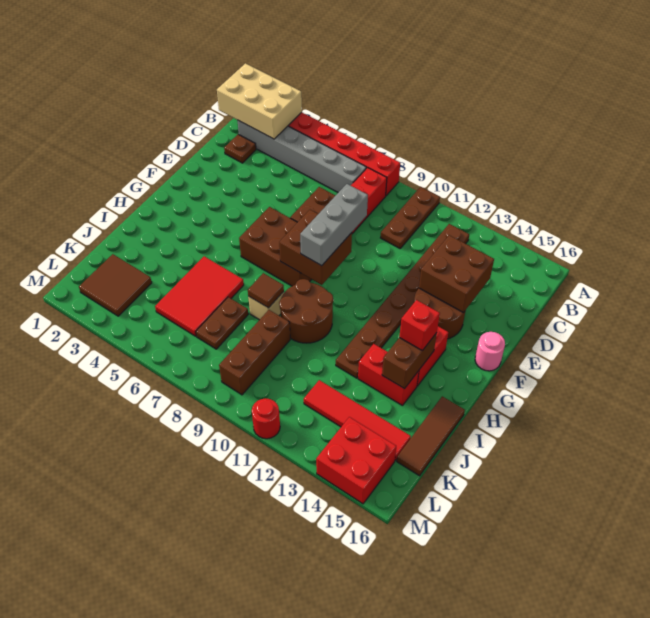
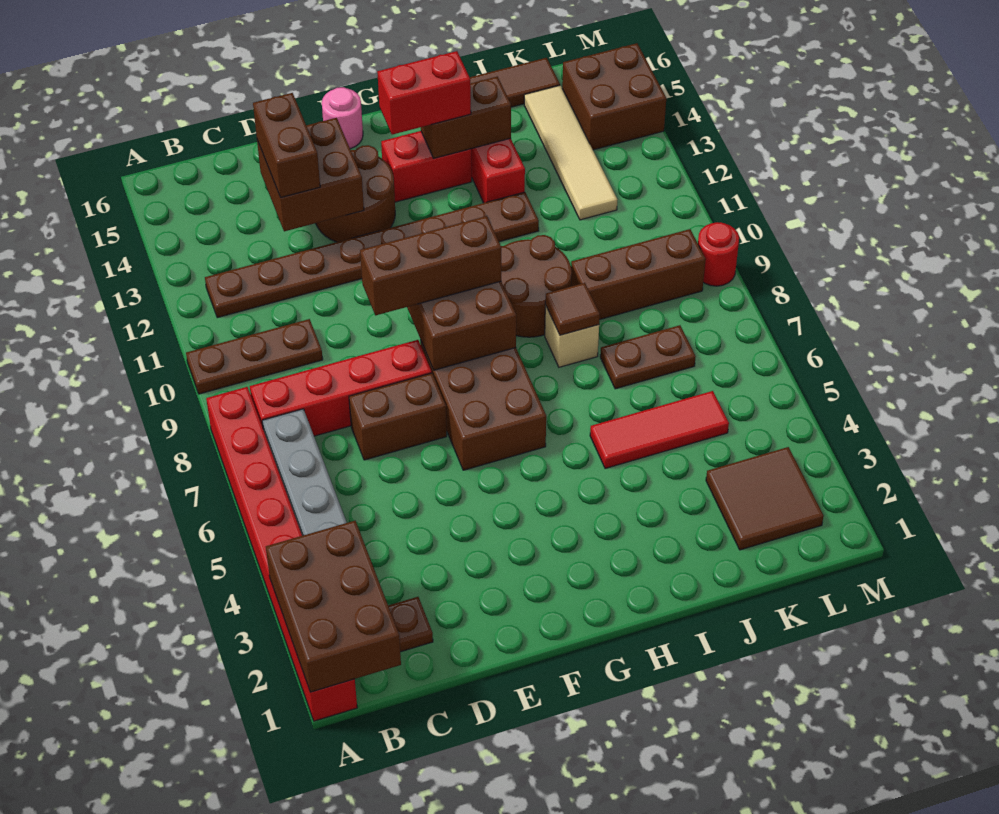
tan brick A1:B3 level 2 -> brown brick A1:B3 level 2
none -> brown brick D13:D14 level 3
grey brick E9:G9 level 3 -> brown brick E9:G9 level 3
red brick H14 level 3 -> red brick G14:H14 level 3
red tile I5:K6 level 1 -> red tile I5:K5 level 1
red tile K12:K15 level 1 -> tan tile K12:K15 level 1
red brick L14:M15 level 1 -> brown brick L14:M15 level 1
red round brick M11 level 1 -> red round brick M9 level 1

